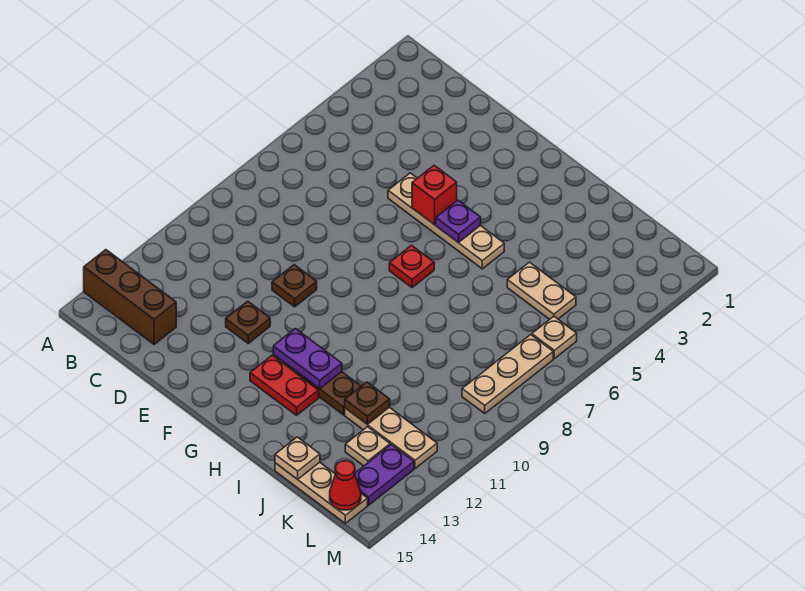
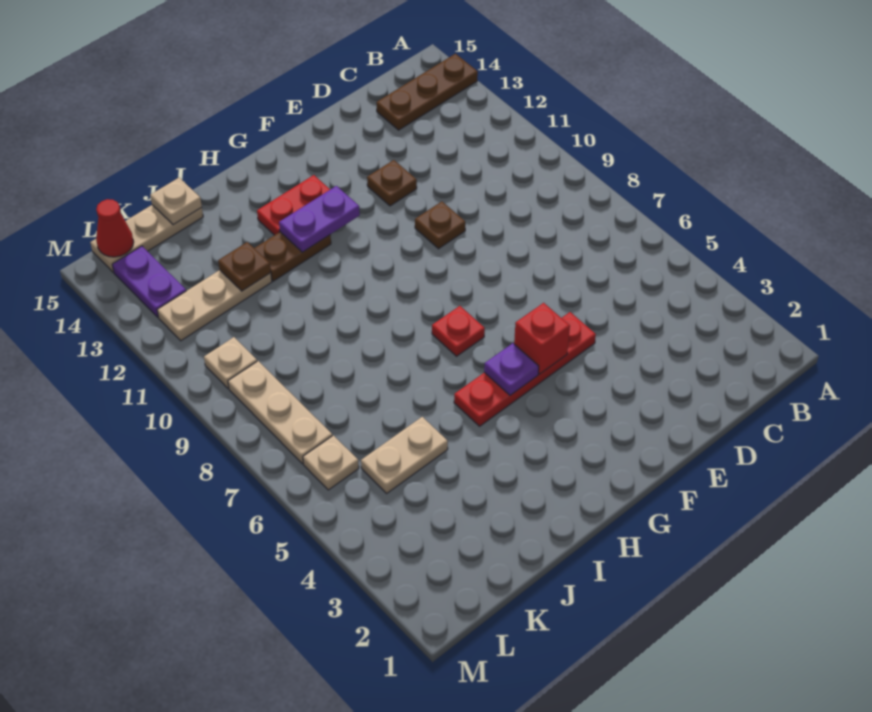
brown brick A14:C14 level 1 -> brown plate A14:C14 level 1
tan plate E5:H5 level 1 -> red plate E5:H5 level 1
tan plate K13 level 1 -> tan plate L10 level 1

